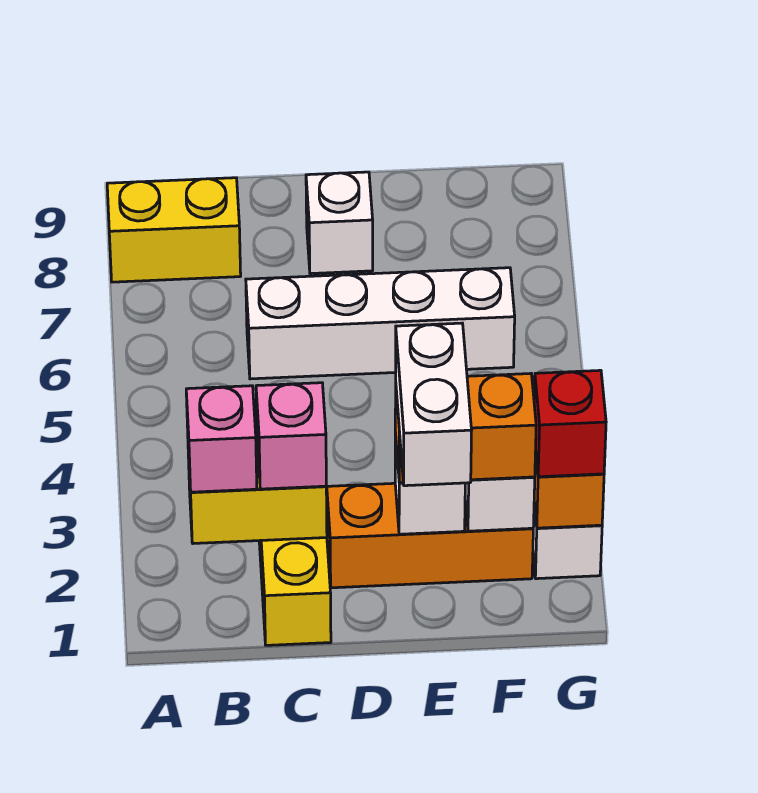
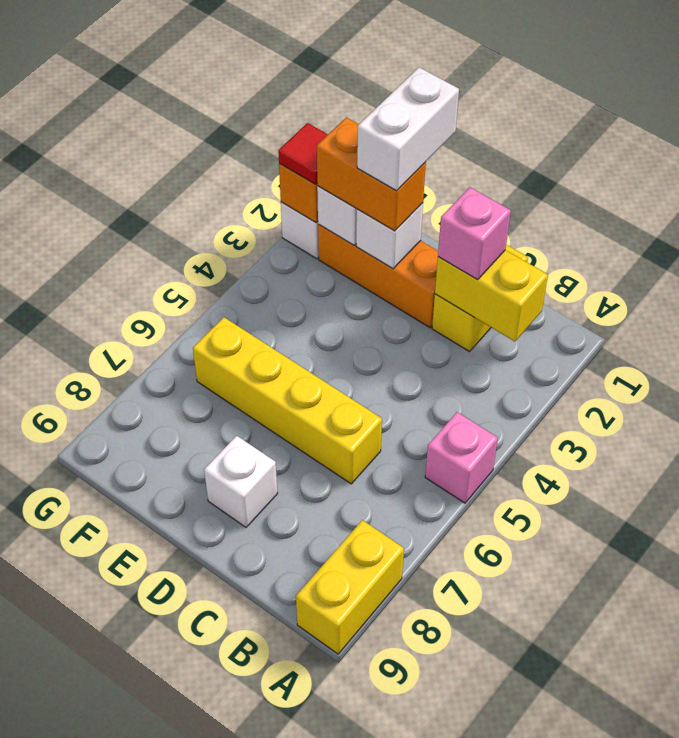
yellow brick A8:B8 level 1 -> yellow brick A8:A9 level 1
pink brick B2 level 3 -> pink brick A5 level 1
white brick C6:F6 level 1 -> yellow brick C6:F6 level 1
red brick G2 level 3 -> red tile G2 level 3

